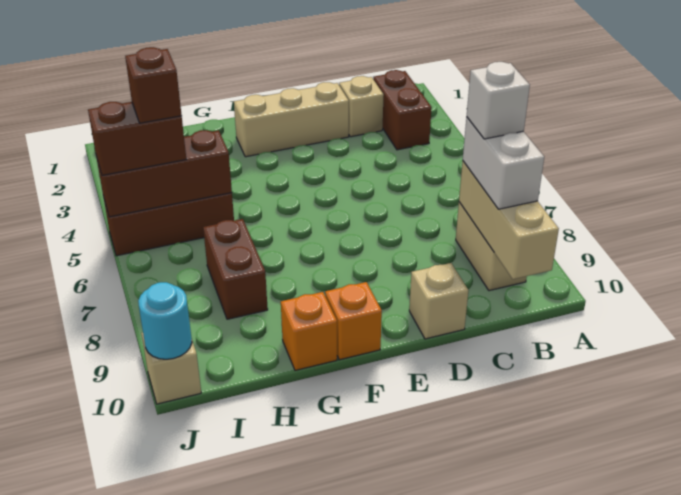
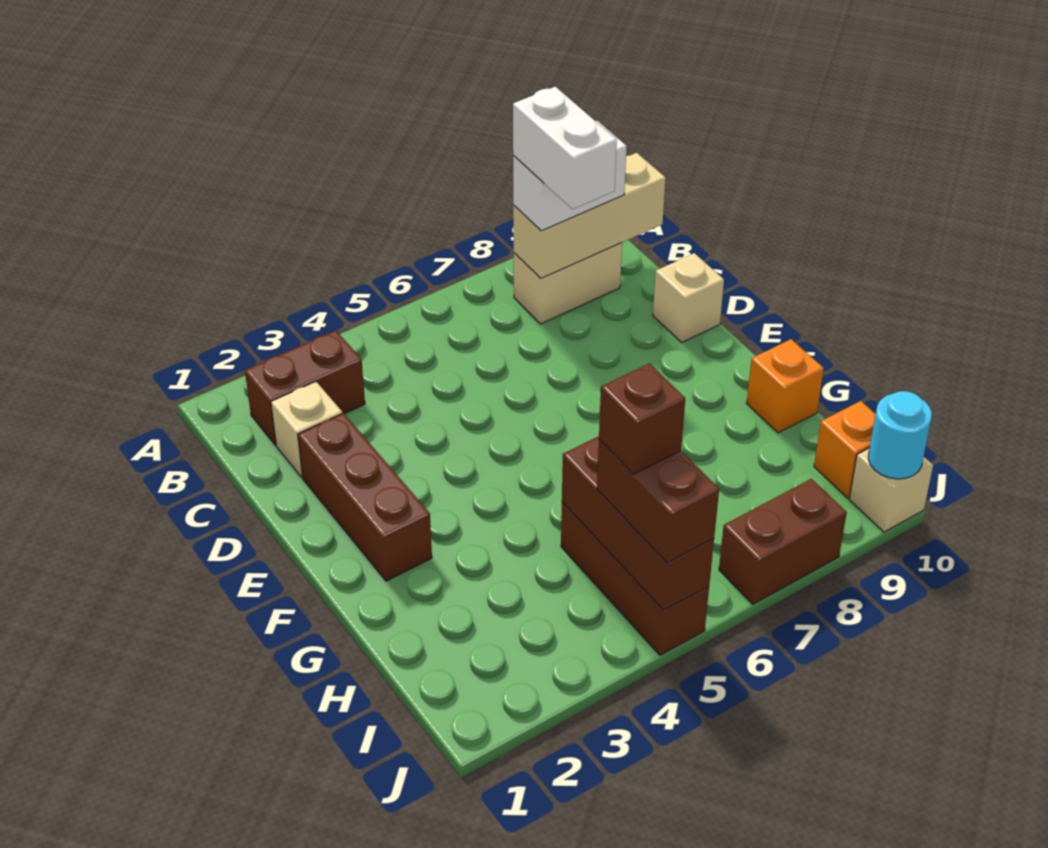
white brick B8 level 4 -> white brick B8:C8 level 4
tan brick D2:F2 level 1 -> brown brick D2:F2 level 1
orange brick F10 level 1 -> orange brick I10 level 1
brown brick H7:H8 level 1 -> brown brick J7:J8 level 1

